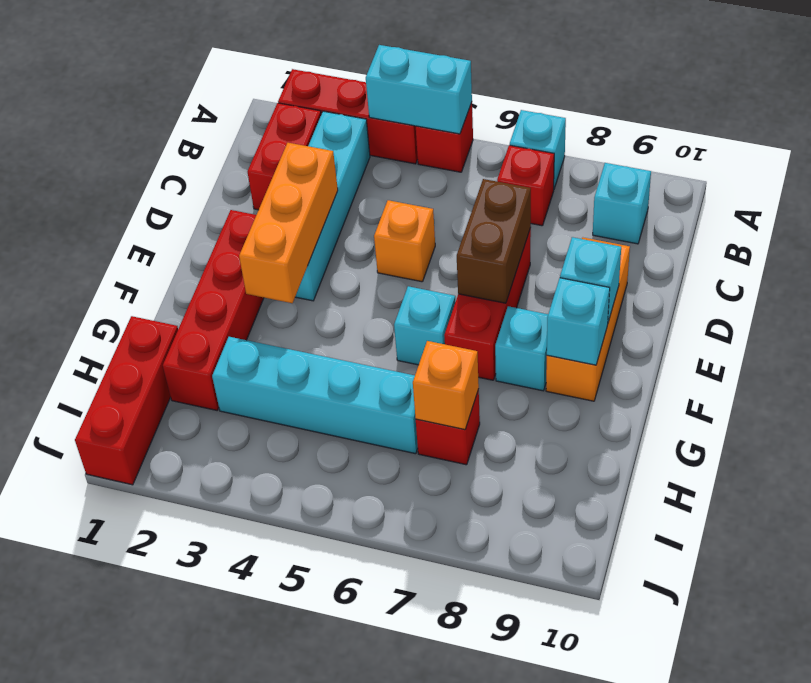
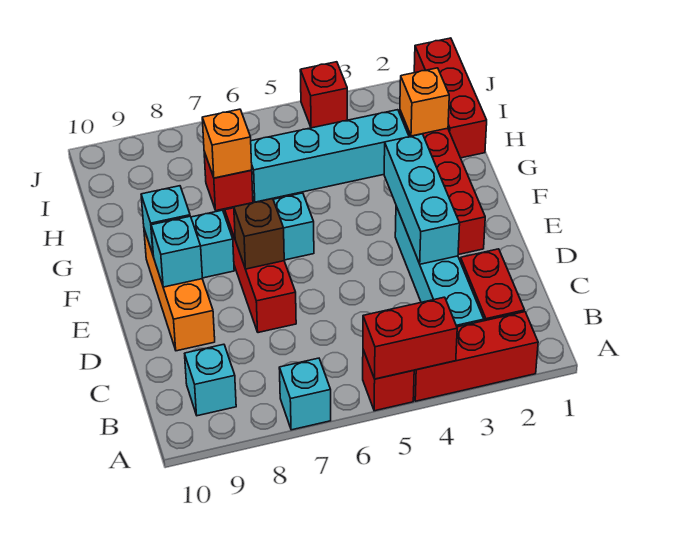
cyan brick A4:A5 level 2 -> red brick A4:A5 level 2
red brick B7 level 1 -> red brick J4 level 1
orange brick D3:F3 level 2 -> cyan brick D3:F3 level 2
orange brick D5 level 1 -> orange brick H2 level 2
brown brick D7:E7 level 2 -> brown brick E7 level 2

